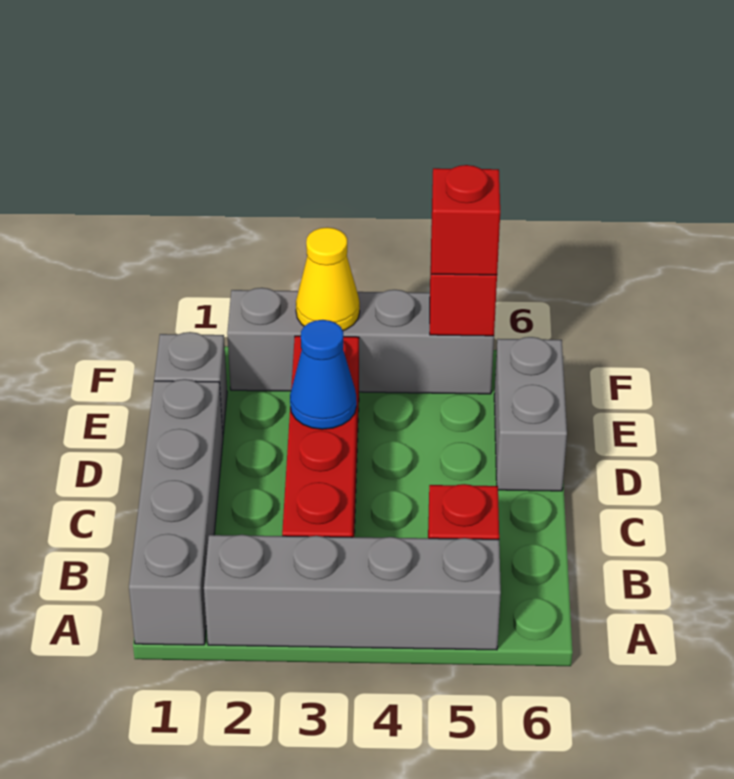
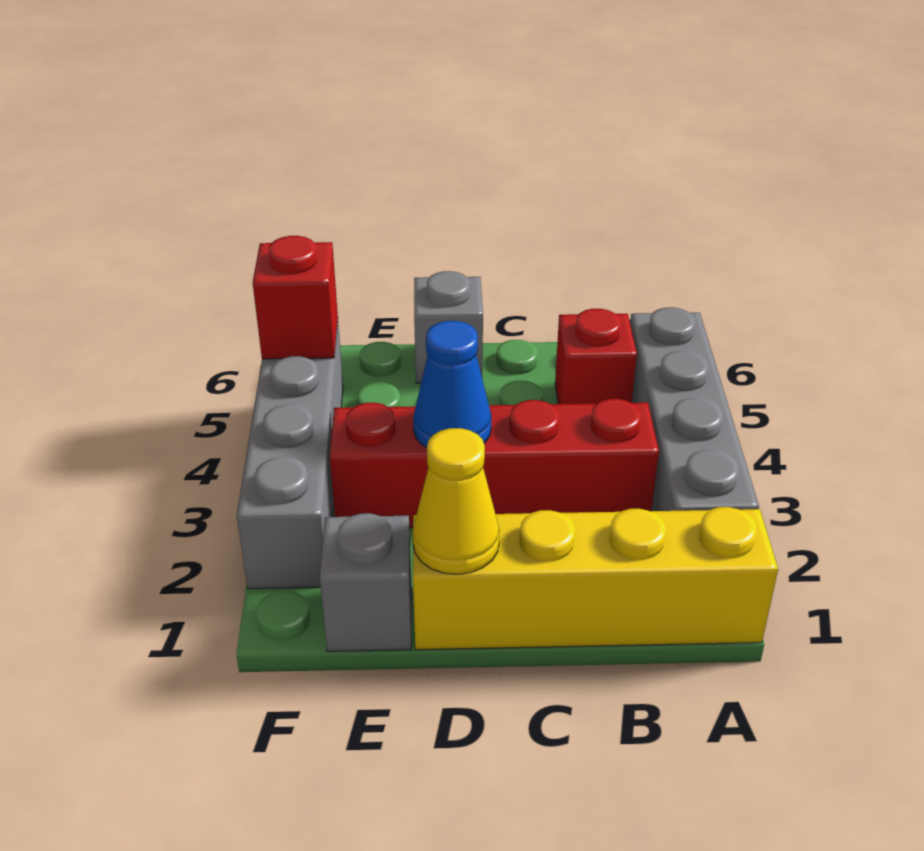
grey brick A1:D1 level 1 -> yellow brick A1:D1 level 1
grey brick D6:E6 level 1 -> grey brick D6 level 1
yellow cone F3 level 2 -> yellow cone D1 level 2
red brick F5 level 3 -> none

